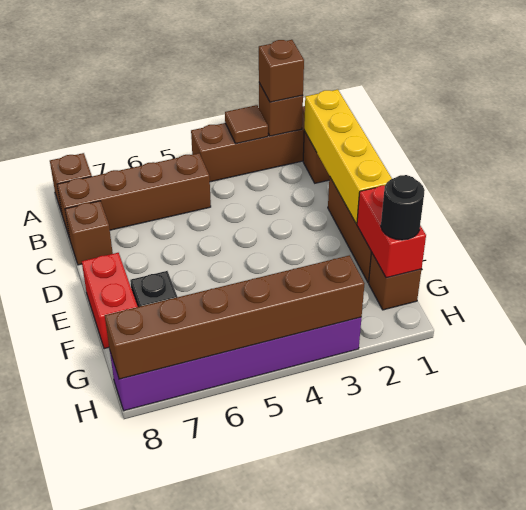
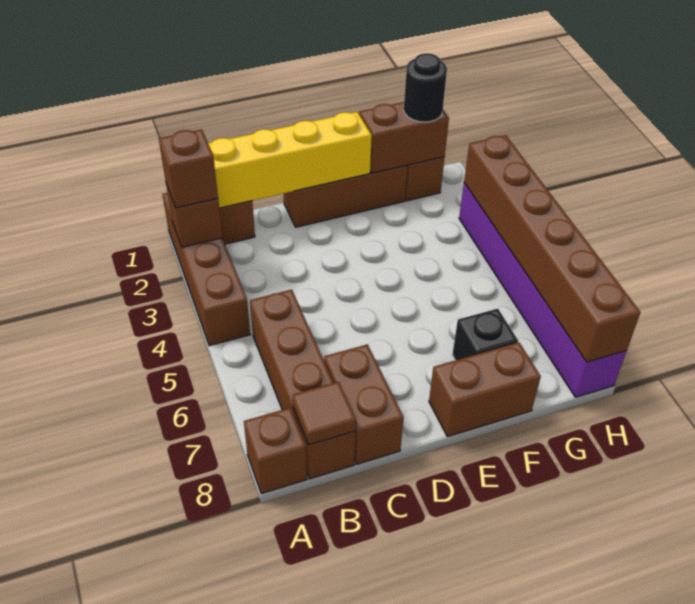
brown tile A3 level 2 -> brown tile B8 level 2
brown brick C8 level 1 -> brown brick C7:C8 level 1
red brick E8:F8 level 1 -> brown brick E8:F8 level 1
red brick F1:G1 level 2 -> brown brick F1:G1 level 2

